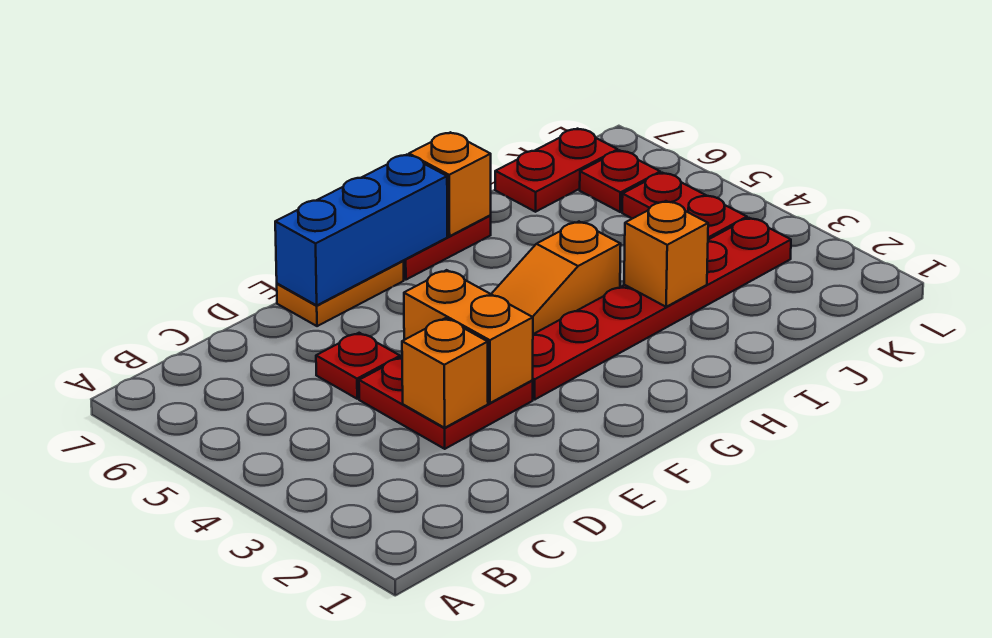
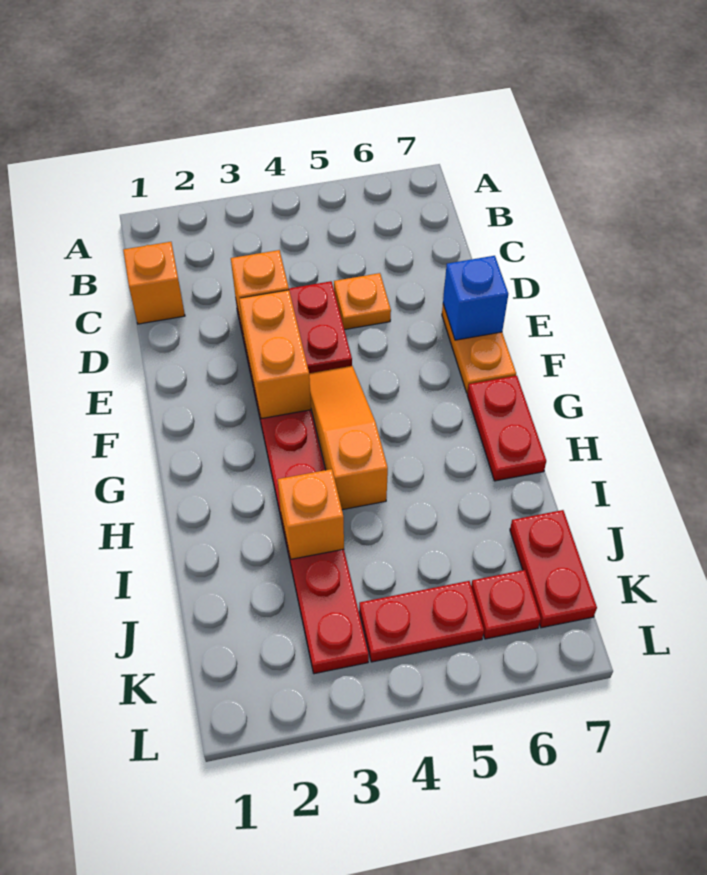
red plate D5 level 1 -> orange plate D5 level 1
orange brick E3:E4 level 2 -> orange brick E3:F3 level 2
blue brick E7:G7 level 2 -> blue brick E7 level 2
orange brick H7 level 2 -> orange brick C1 level 1

